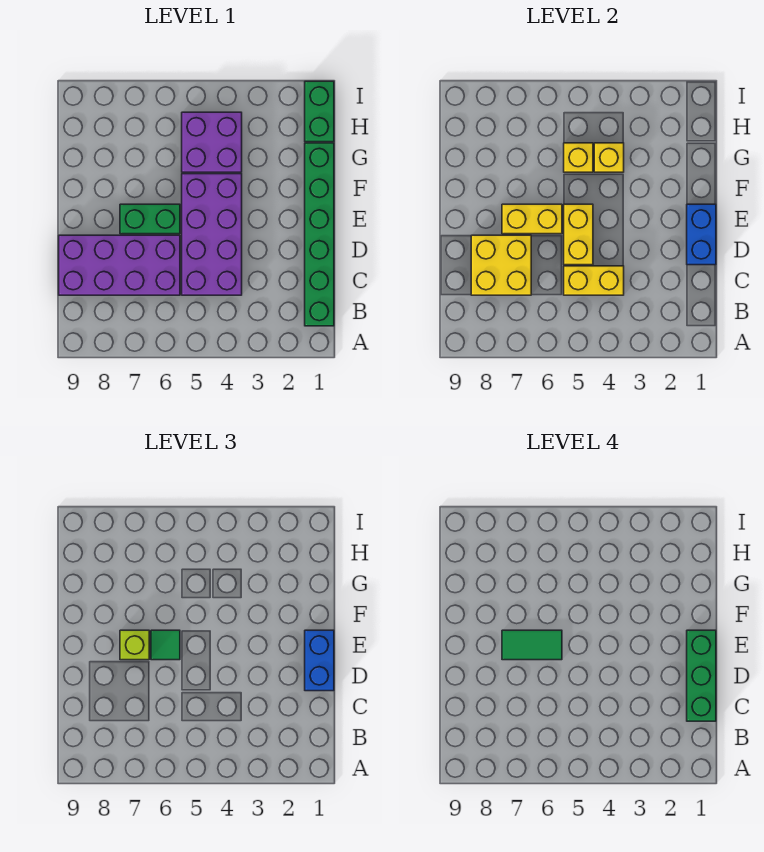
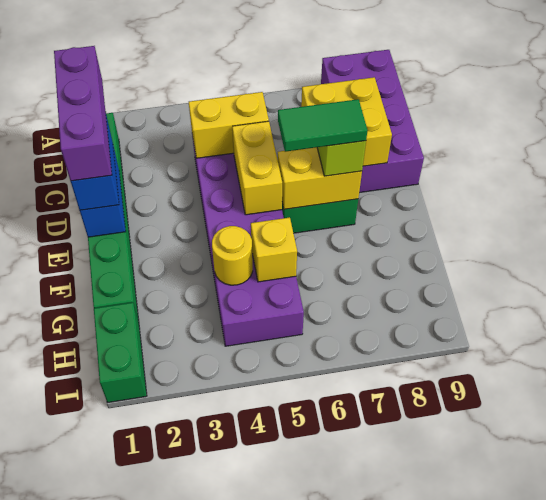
green brick C1:E1 level 4 -> purple brick C1:E1 level 4
purple brick C6:D9 level 1 -> purple brick A8:D9 level 1
green tile E6 level 3 -> none
yellow brick G4 level 2 -> yellow round brick G4 level 2

